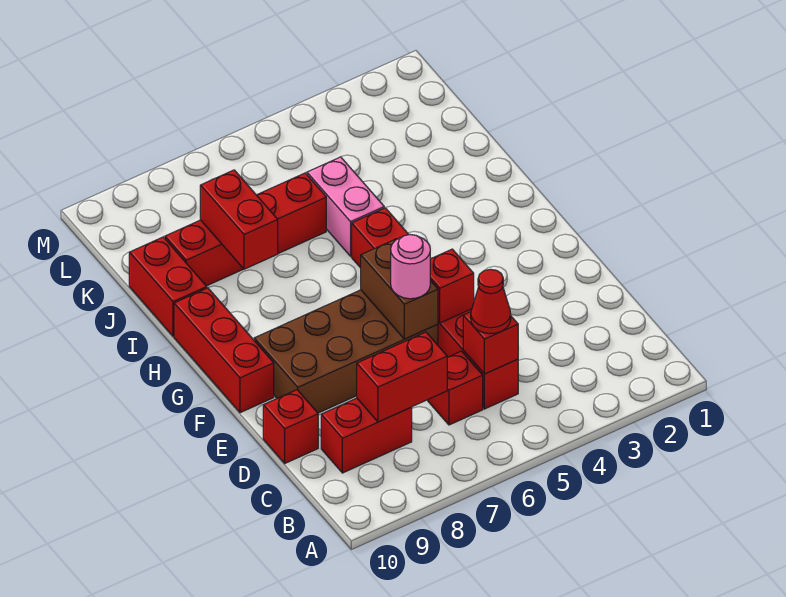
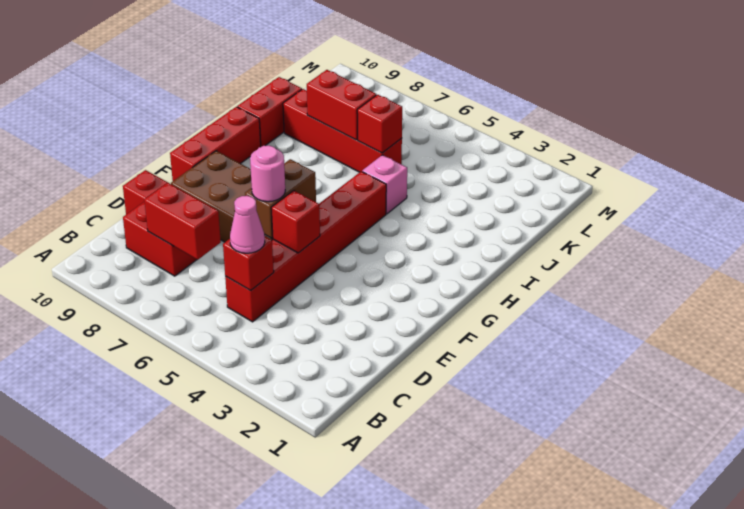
red cone C5 level 3 -> pink cone C5 level 3
red brick C6 level 1 -> red brick J6 level 2
pink brick I5:J5 level 1 -> pink brick I5 level 1
red brick I8:J8 level 2 -> red brick J7:J8 level 2

